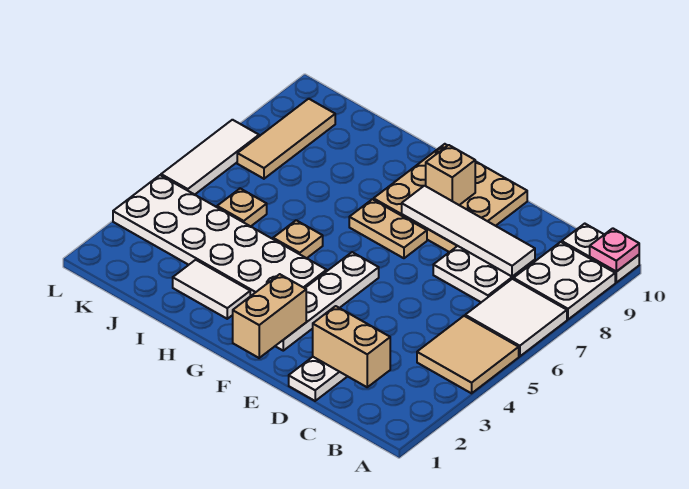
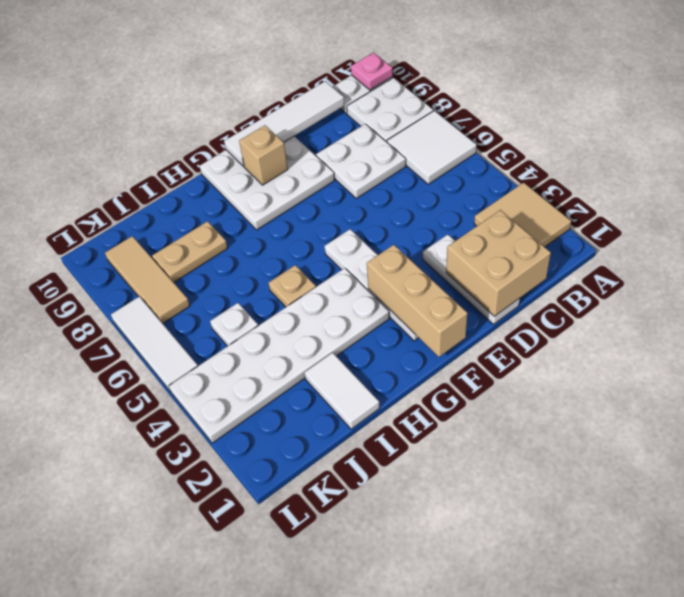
tan tile A4:B5 level 1 -> tan tile A2:B3 level 1
tan brick C2:D2 level 2 -> tan brick C1:D2 level 2
white tile C8:F8 level 2 -> white tile C10:F10 level 2
tan plate E8:G10 level 1 -> white plate E8:G10 level 1
tan brick F1:F2 level 2 -> tan brick F1:F3 level 2
tan plate F7:G7 level 1 -> tan plate I8:J8 level 1
white tile H2:I2 level 1 -> white tile I1:I2 level 1
tan plate J5 level 1 -> white plate J5 level 1

